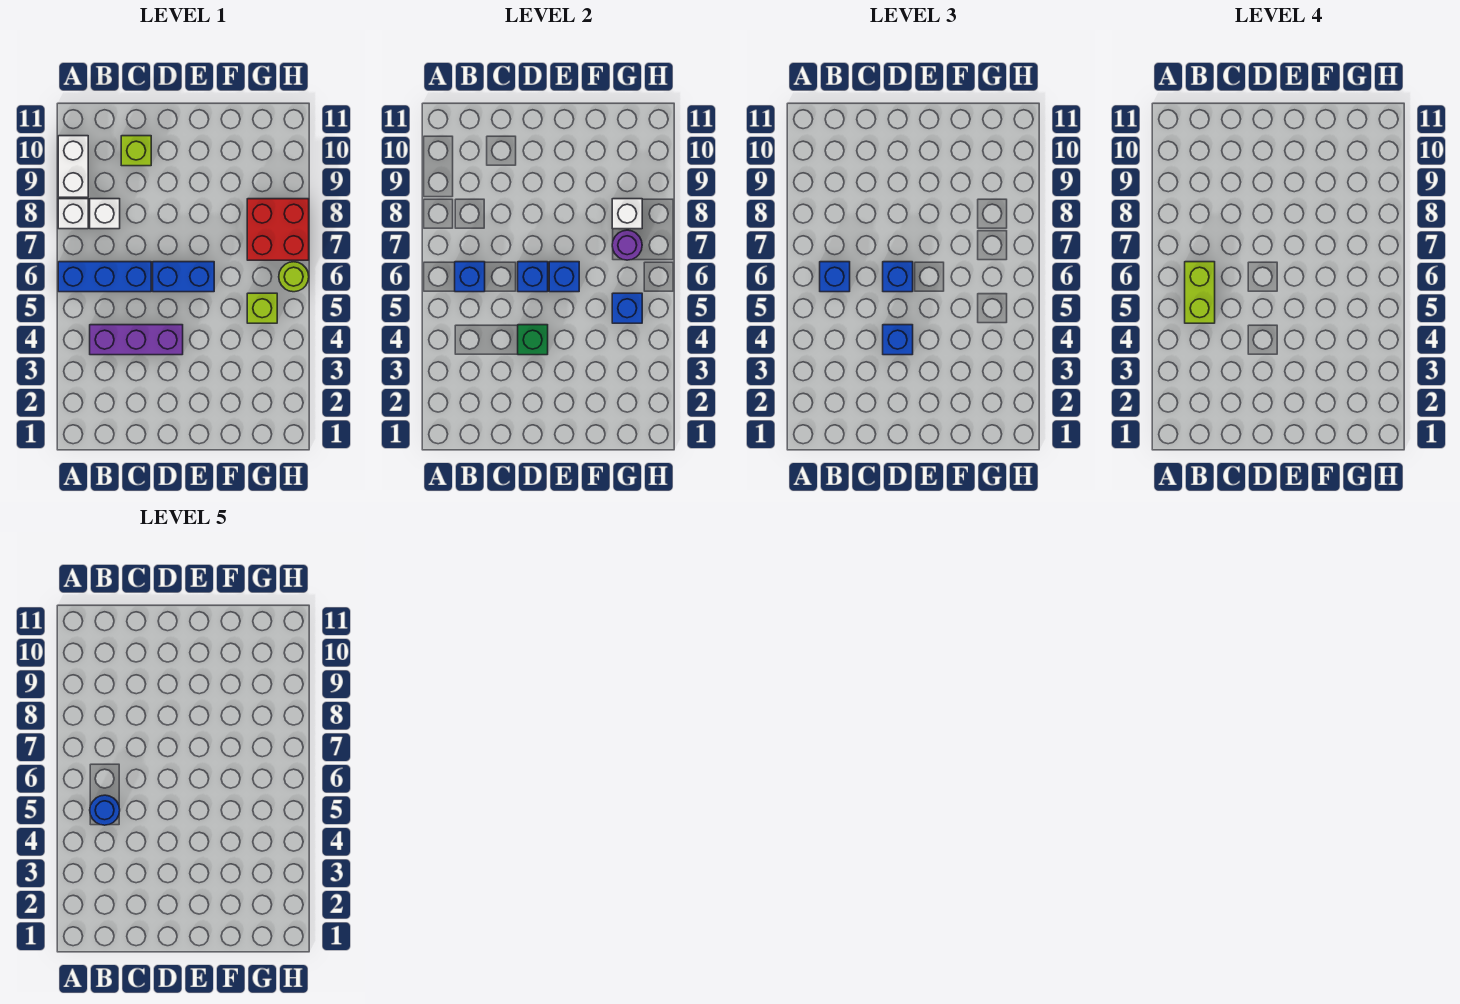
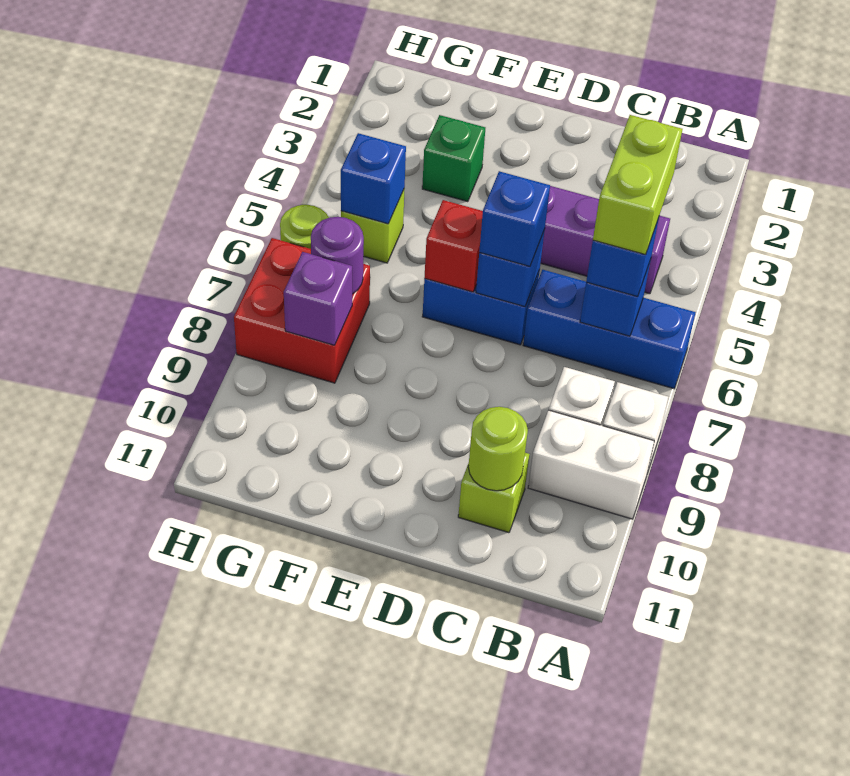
white brick A9:A10 level 1 -> white brick A9:B9 level 1
blue round brick B5 level 5 -> none
none -> lime round brick C10 level 2
green brick D4 level 2 -> green brick F3 level 1
blue brick D4 level 3 -> none
blue brick E6 level 2 -> red brick E6 level 2
white brick G8 level 2 -> purple brick G8 level 2

